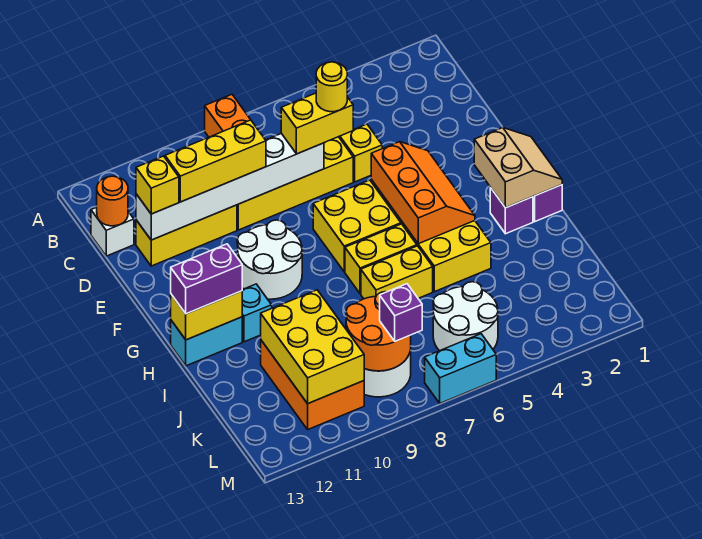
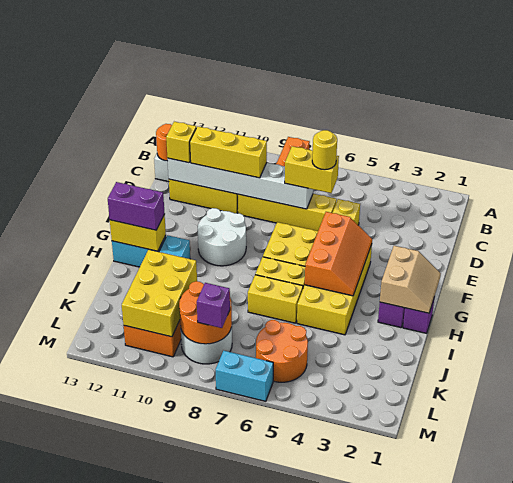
white round brick K5:L6 level 1 -> orange round brick K5:L6 level 1

